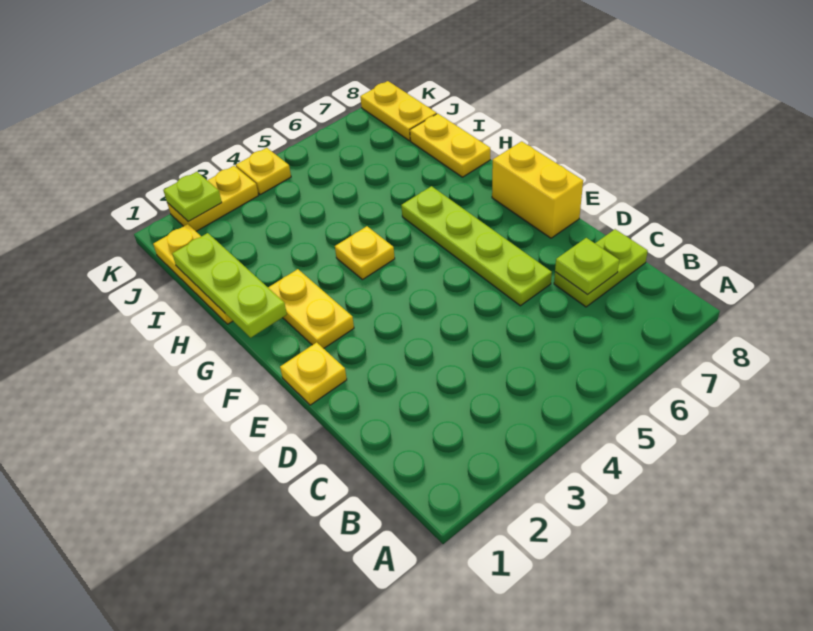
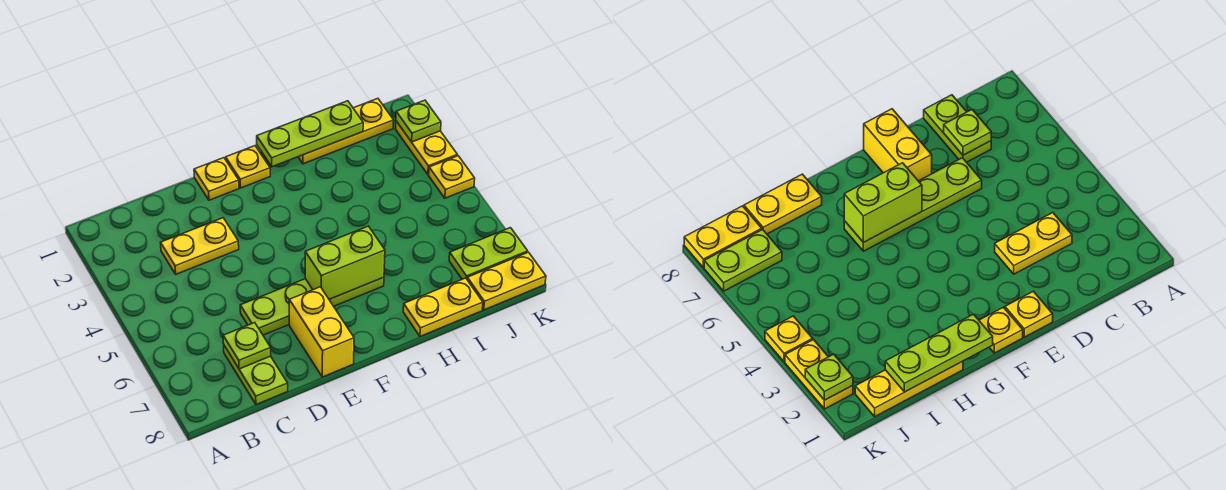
yellow brick E8:F8 level 1 -> yellow brick E7:E8 level 1
yellow plate F2:G2 level 1 -> yellow plate C3:D3 level 1
none -> lime brick F6:G6 level 2
yellow plate G4 level 1 -> yellow plate F1 level 1
none -> lime plate J7:K7 level 1

